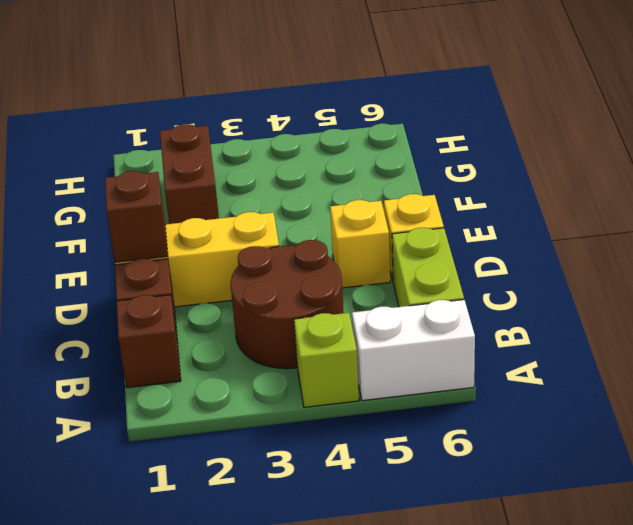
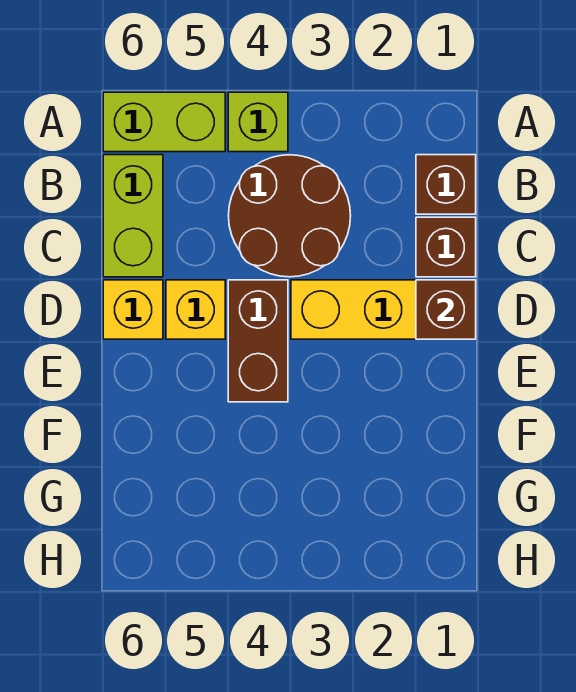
white brick A5:A6 level 1 -> lime brick A5:A6 level 1
brown brick F2:G2 level 1 -> brown brick D4:E4 level 1

